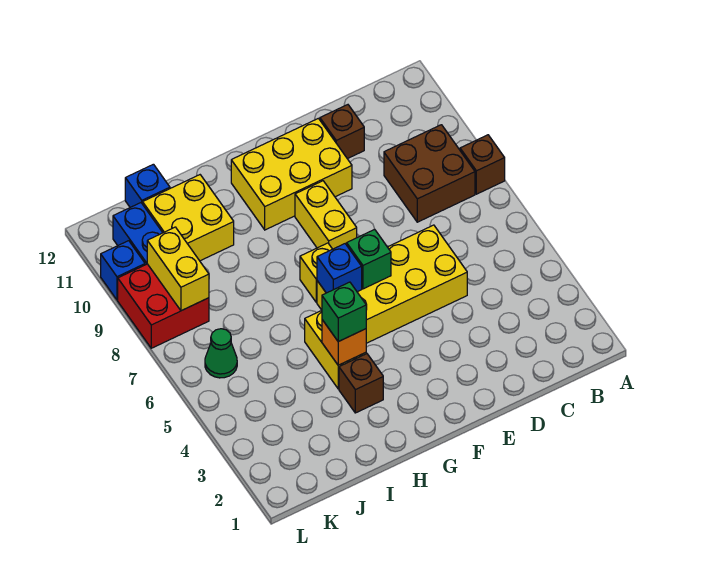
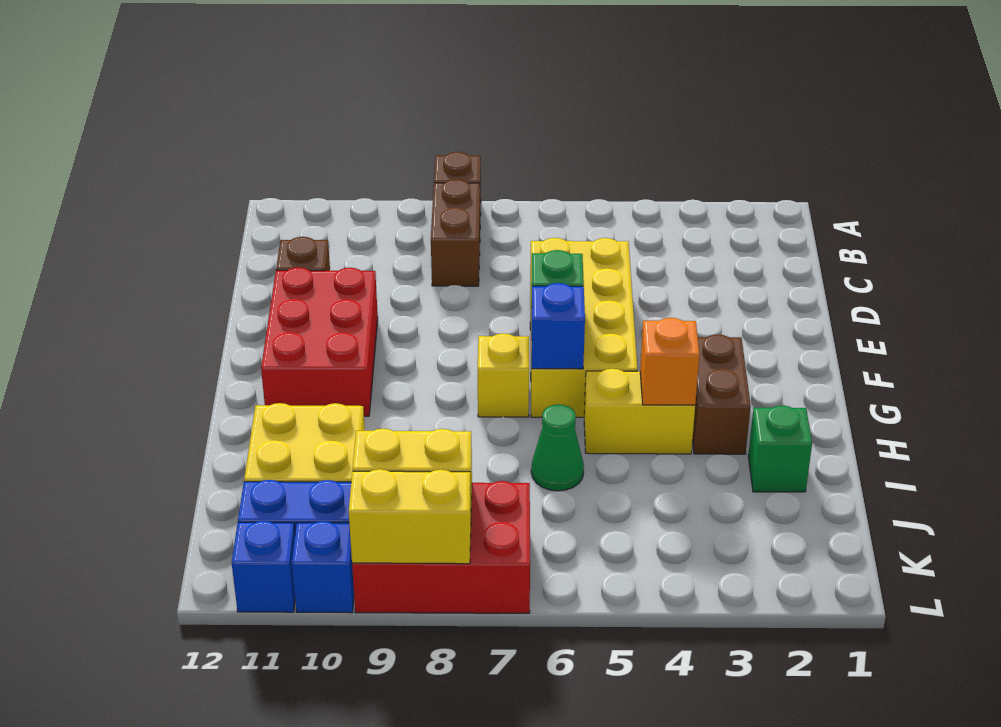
brown brick B8:C9 level 1 -> brown brick B8:C8 level 1
yellow brick E10:G11 level 1 -> red brick E10:G11 level 1
yellow brick F8:F9 level 1 -> yellow brick L8:L9 level 2
brown brick H3 level 1 -> brown brick G3:H3 level 1
green brick H4 level 3 -> green brick I2 level 1
blue brick J12 level 1 -> blue brick L11 level 1
green cone K6 level 1 -> green cone I6 level 1
red brick K8:L9 level 1 -> red brick K7:L9 level 1

